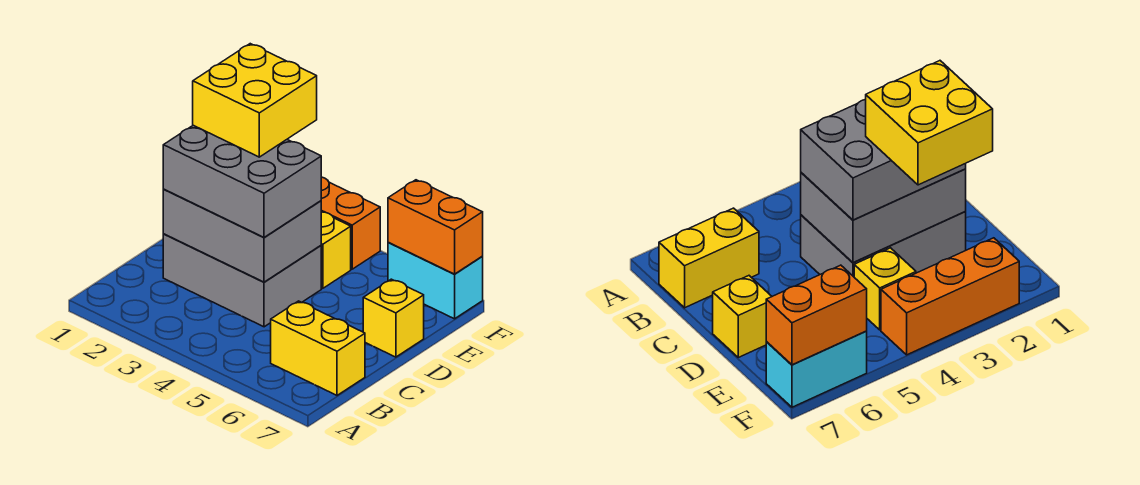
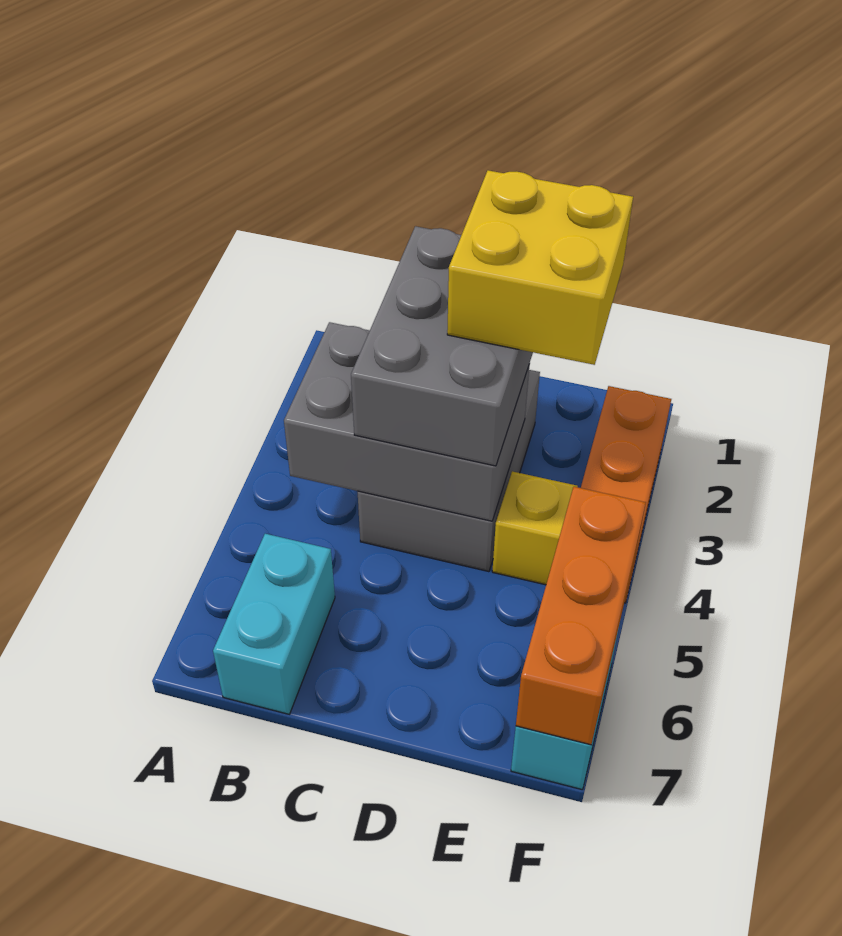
yellow brick B6:B7 level 1 -> cyan brick B6:B7 level 1
grey brick C2:D4 level 2 -> grey brick B3:D4 level 2
yellow brick D7 level 1 -> none
orange brick F6:F7 level 2 -> orange brick F5:F7 level 2

